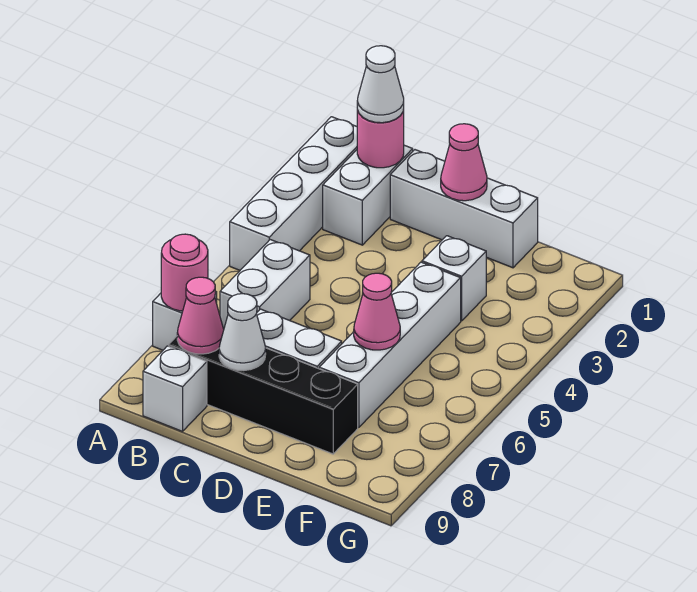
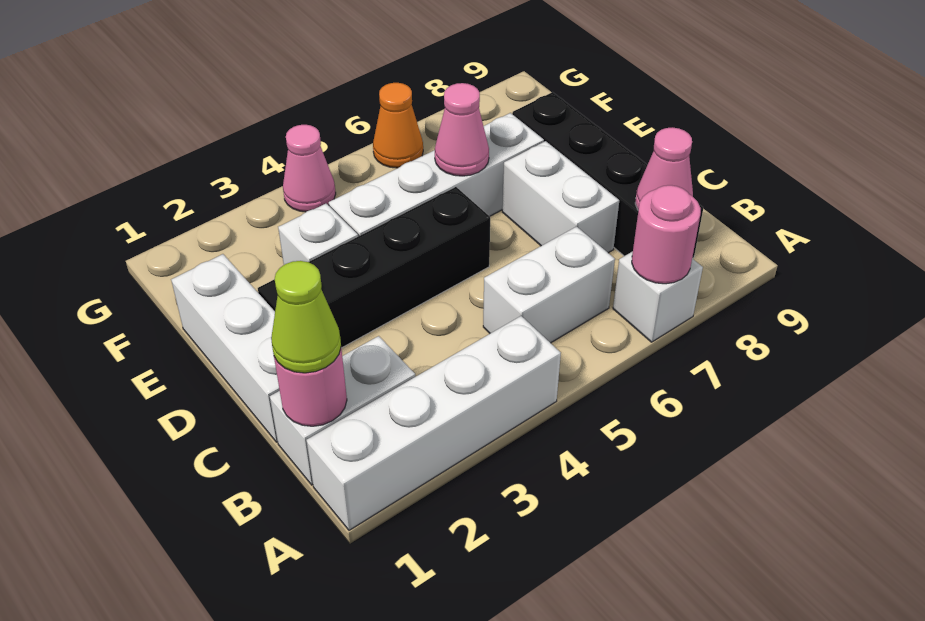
white cone B1 level 3 -> lime cone B1 level 3
white brick B9 level 1 -> none
white cone C8 level 2 -> none
pink cone D1 level 2 -> pink cone G4 level 1
none -> black brick D2:D5 level 1
none -> orange cone G6 level 1

